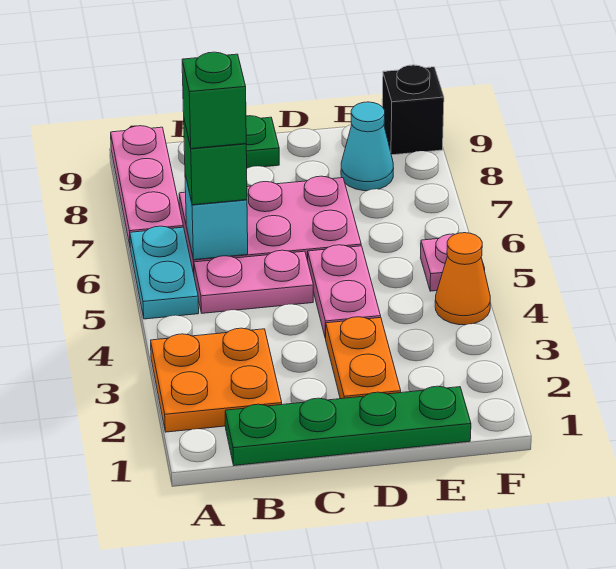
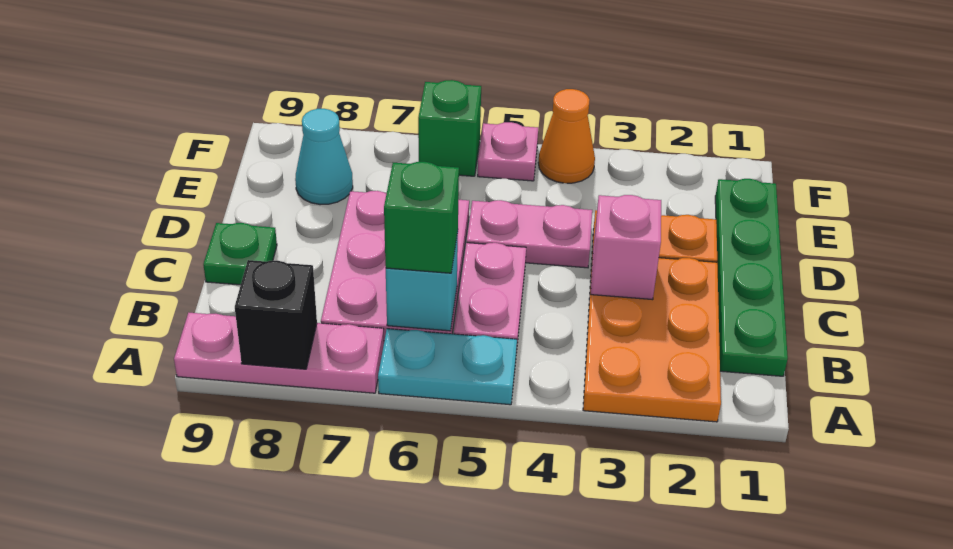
orange plate A2:B3 level 1 -> orange plate A2:C3 level 1
green brick B6 level 4 -> green brick F6 level 1
none -> pink brick C3 level 2
black brick F9 level 1 -> black brick A8 level 2

